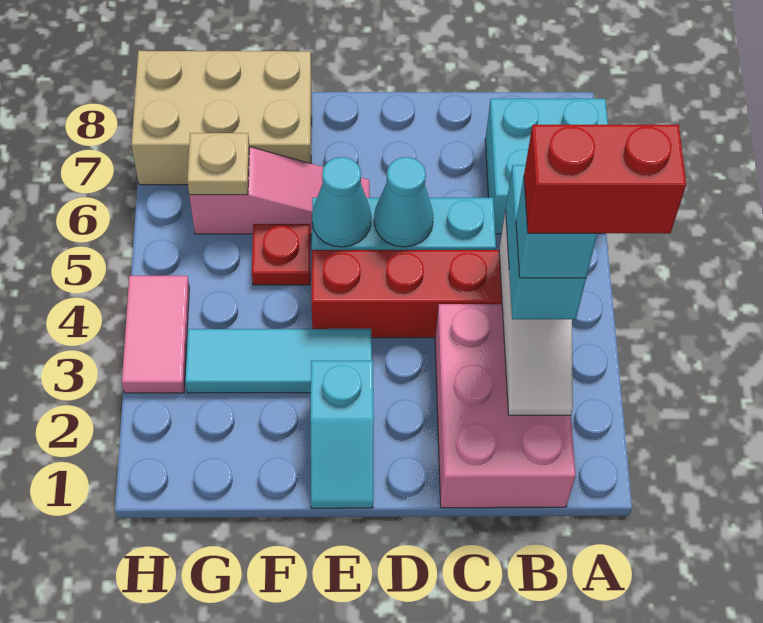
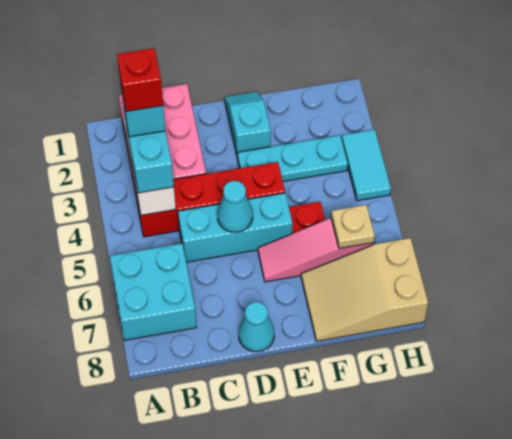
red brick A3:B3 level 5 -> red brick B3 level 5
cyan tile E3:G3 level 1 -> cyan plate E3:G3 level 1
cyan cone E5 level 2 -> cyan cone D8 level 1
tan brick F7:H8 level 1 -> tan slope F7:H8 level 1 top H
pink tile H3:H4 level 1 -> cyan tile H3:H4 level 1

